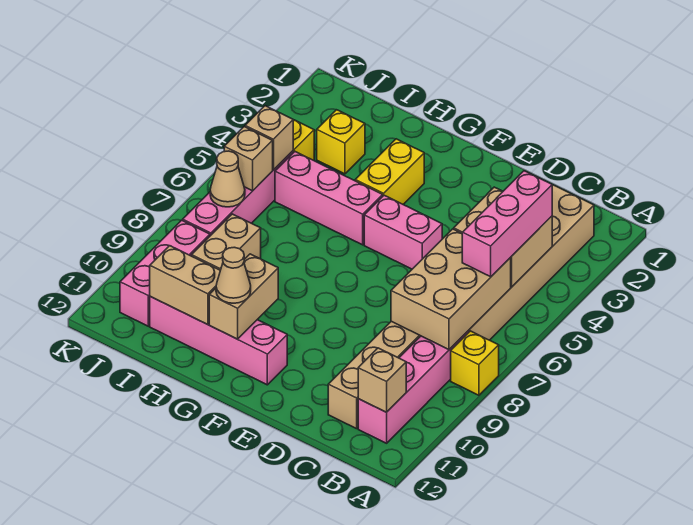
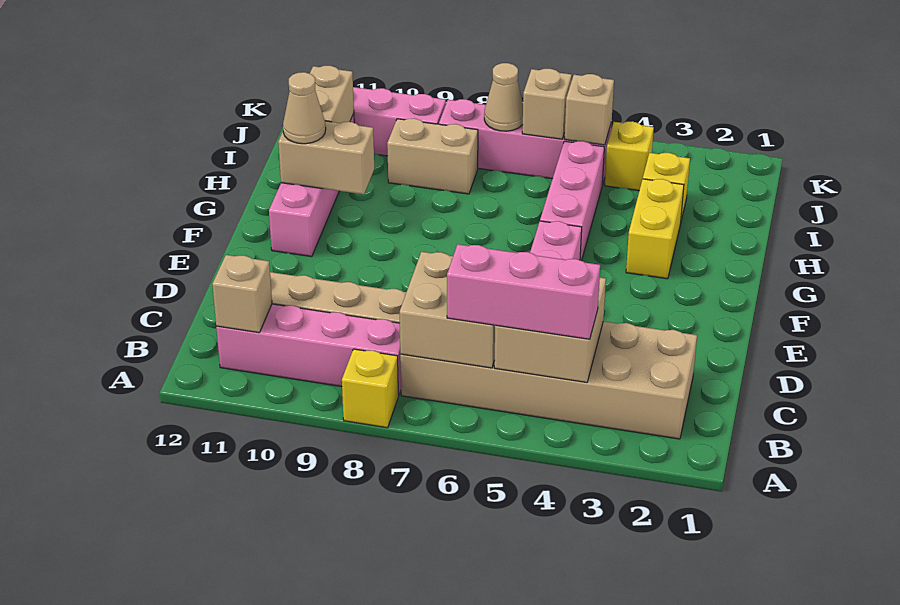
tan brick B6:C8 level 2 -> tan brick B6:C7 level 2
yellow brick G3:G4 level 1 -> yellow brick G3:H3 level 1

